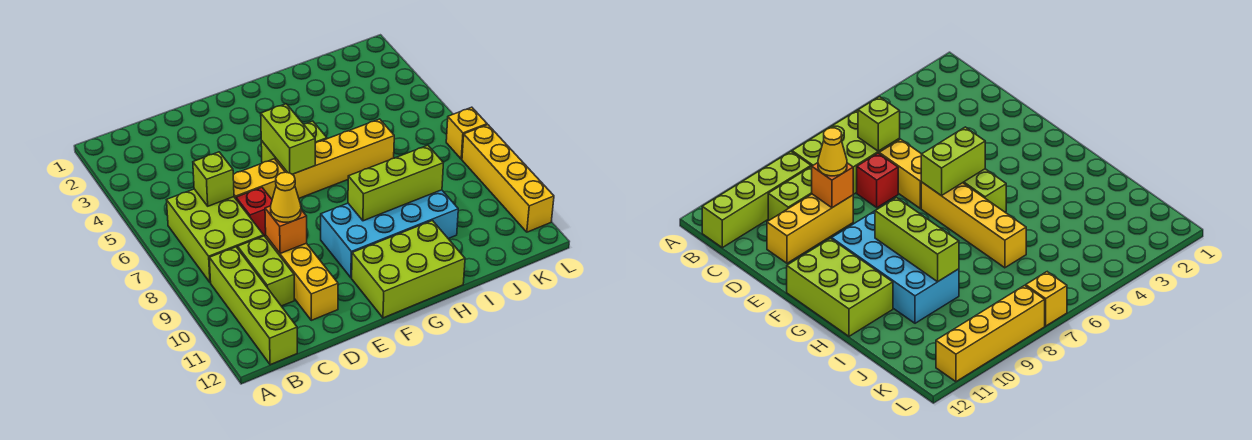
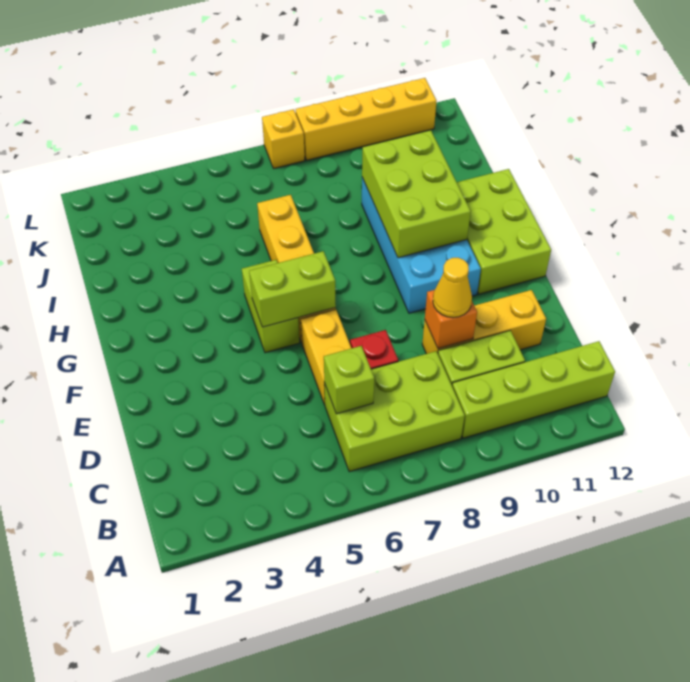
lime brick G9:I9 level 2 -> lime brick G9:I10 level 2

